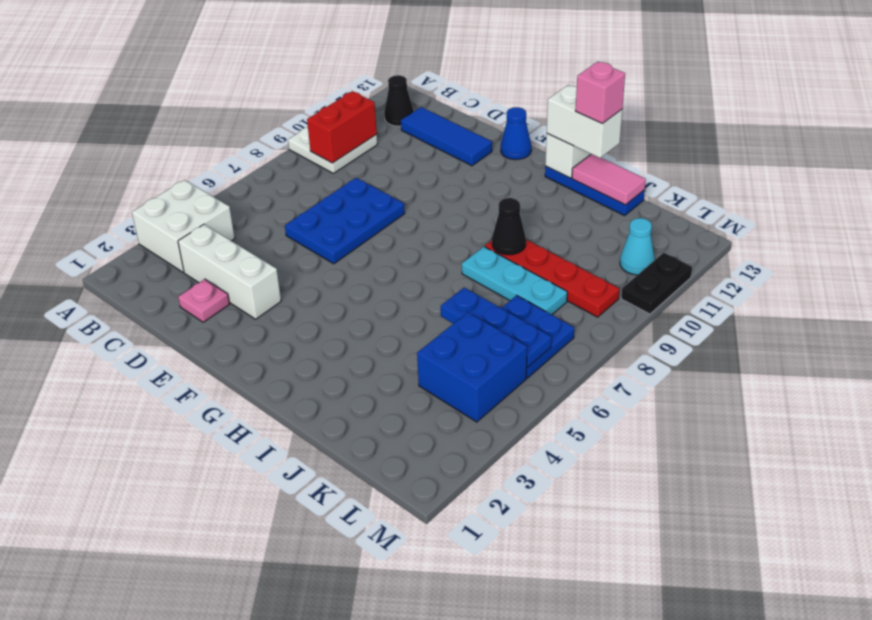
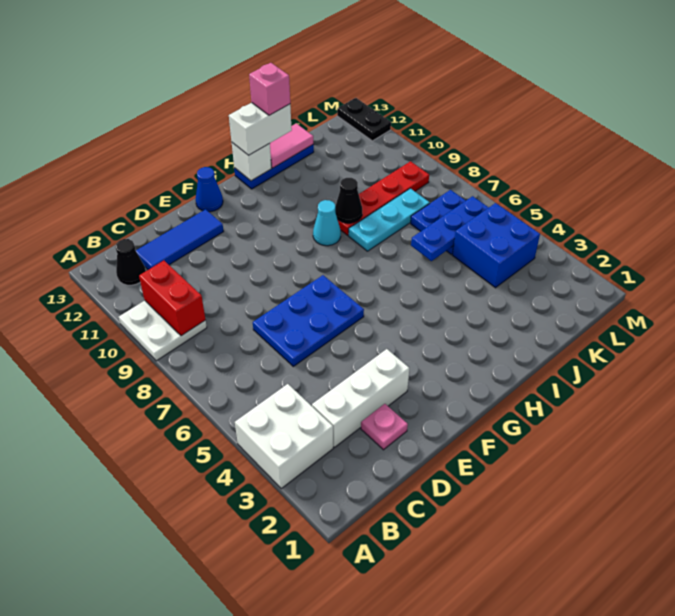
blue plate D6:E8 level 1 -> blue plate D6:F7 level 1
cyan cone L11 level 1 -> cyan cone H9 level 1
black plate M10:M11 level 1 -> black plate M12:M13 level 1

